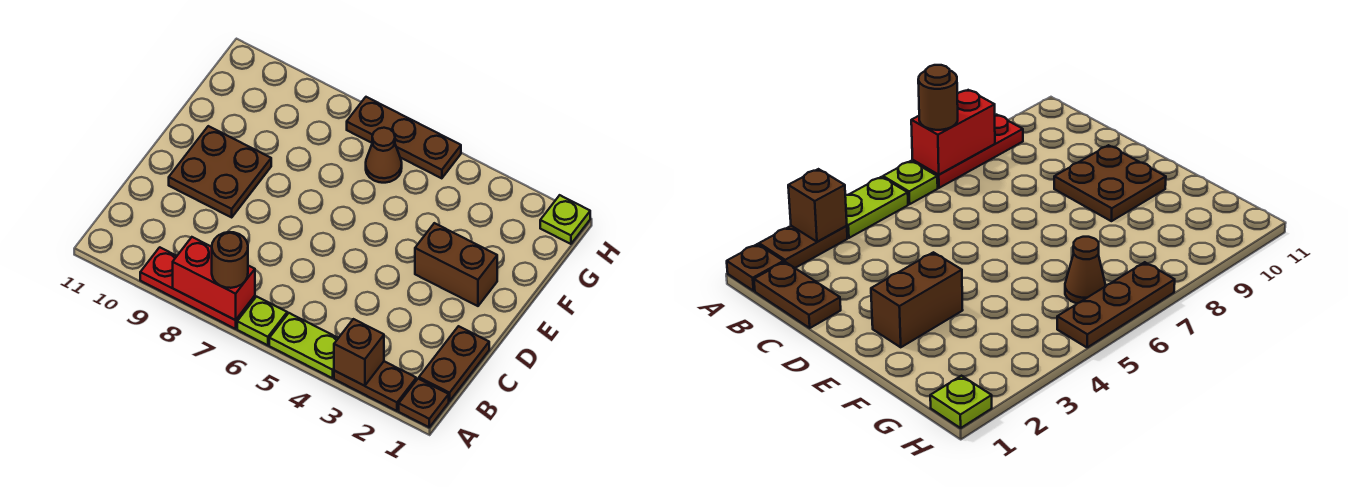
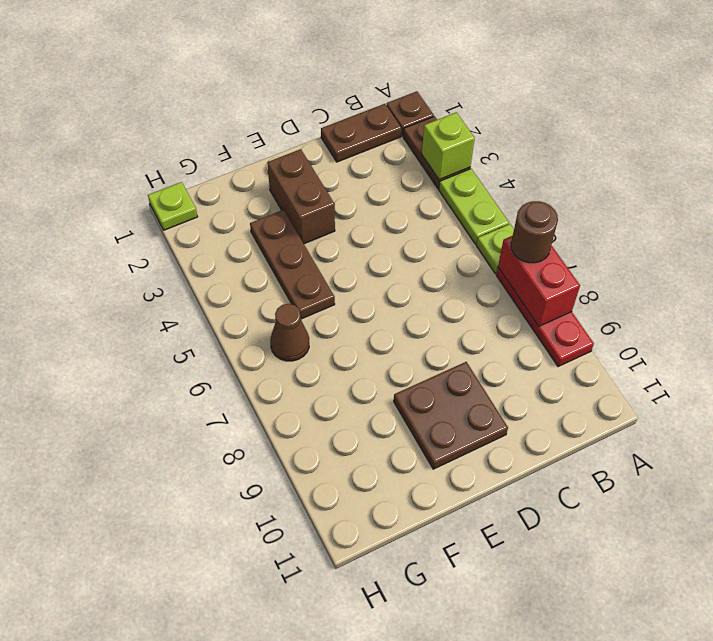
brown brick A3 level 2 -> lime brick A3 level 2
brown plate H5:H7 level 1 -> brown plate F3:F5 level 1

